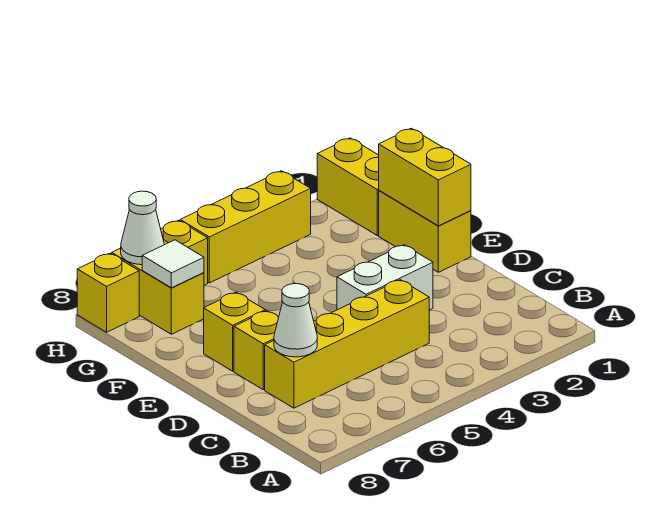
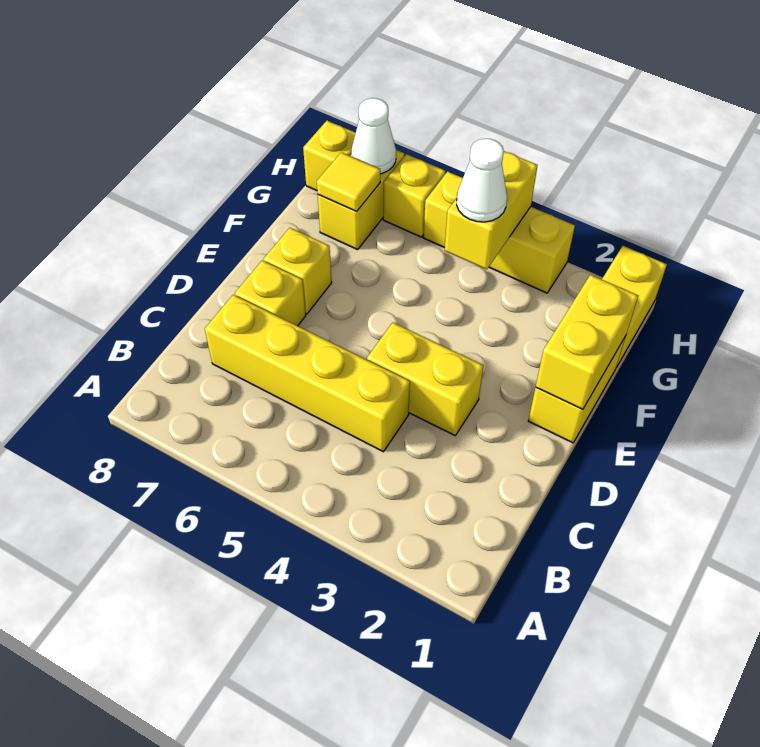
white cone C7 level 2 -> white cone G4 level 3
white brick D3:D4 level 1 -> yellow brick D3:D4 level 1
none -> yellow brick G4:H4 level 2
white tile G7 level 2 -> yellow tile G7 level 2

